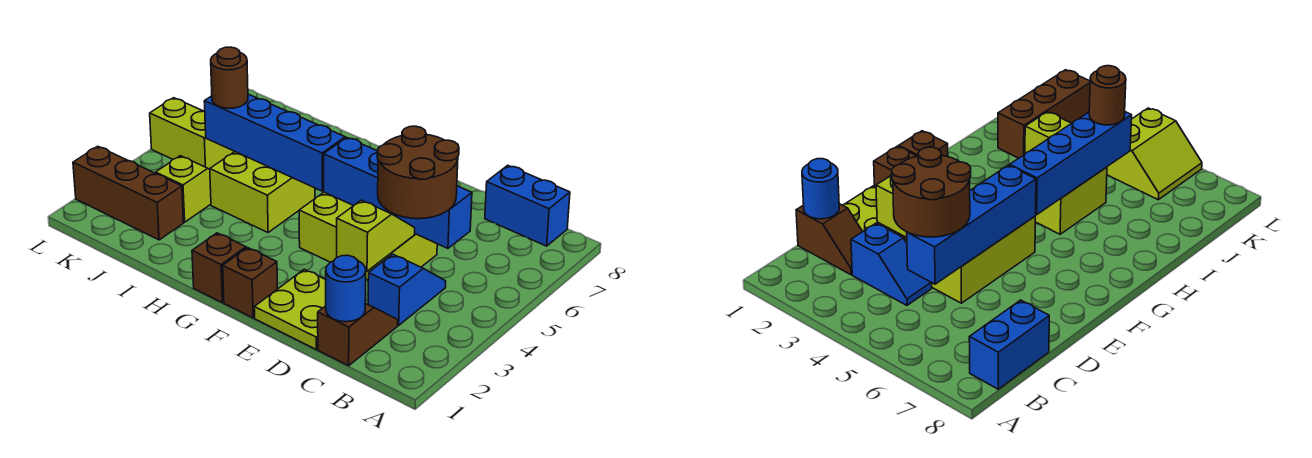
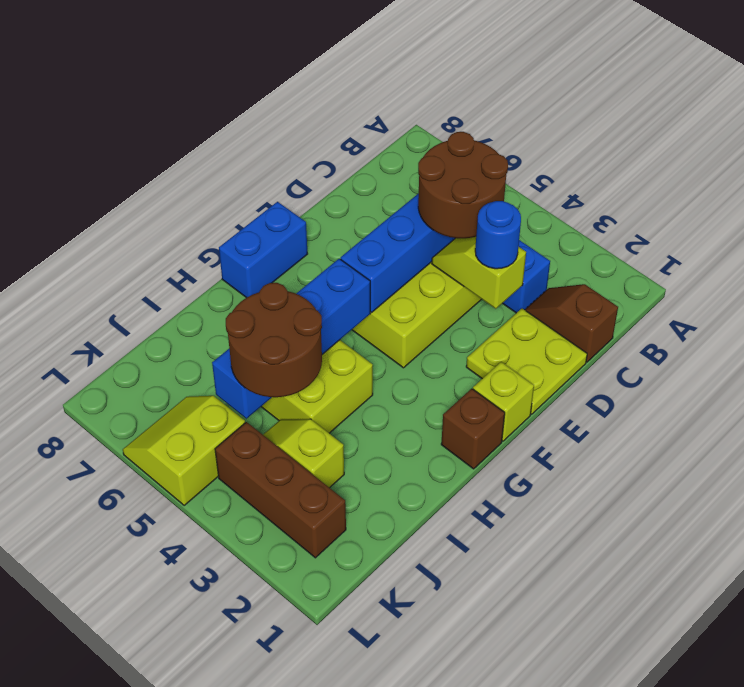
blue brick B8:C8 level 1 -> blue brick F8:G8 level 1
blue round brick C1 level 2 -> blue round brick D3 level 3
brown brick F1 level 1 -> lime brick F1 level 1
brown brick J2:L2 level 1 -> brown brick K2:K4 level 1
brown round brick J5 level 3 -> brown round brick I4:J5 level 3

